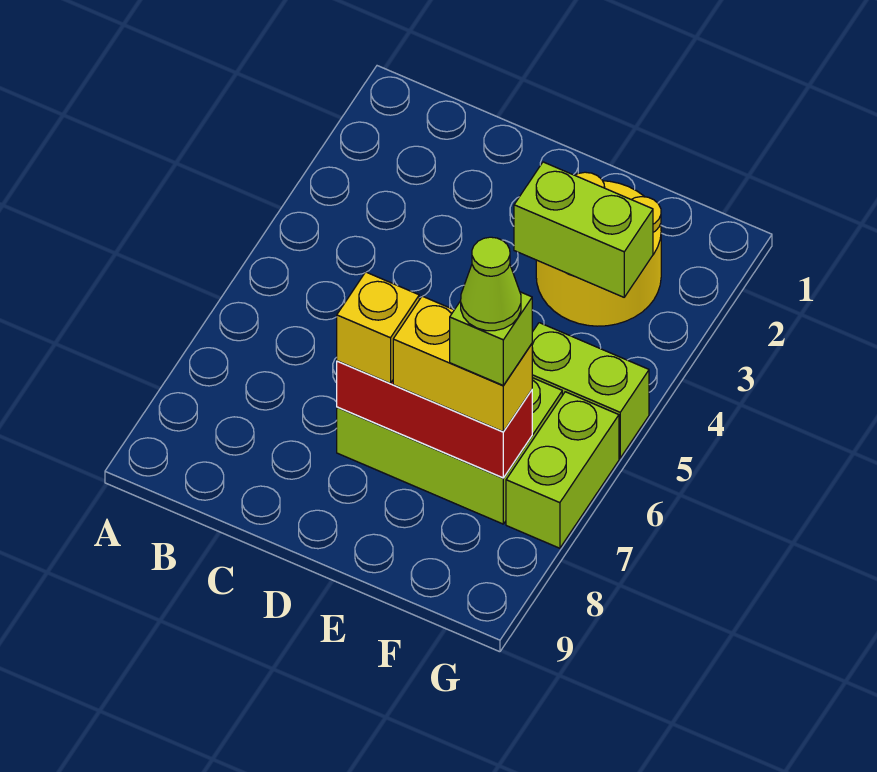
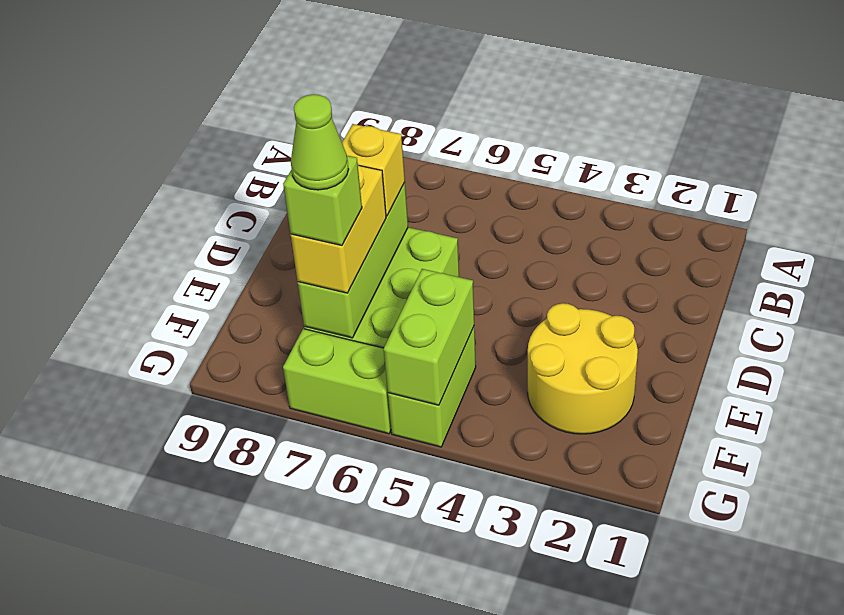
red brick D7:F7 level 2 -> lime brick D7:F7 level 2
lime brick E3:F3 level 2 -> lime brick F5:G5 level 2

